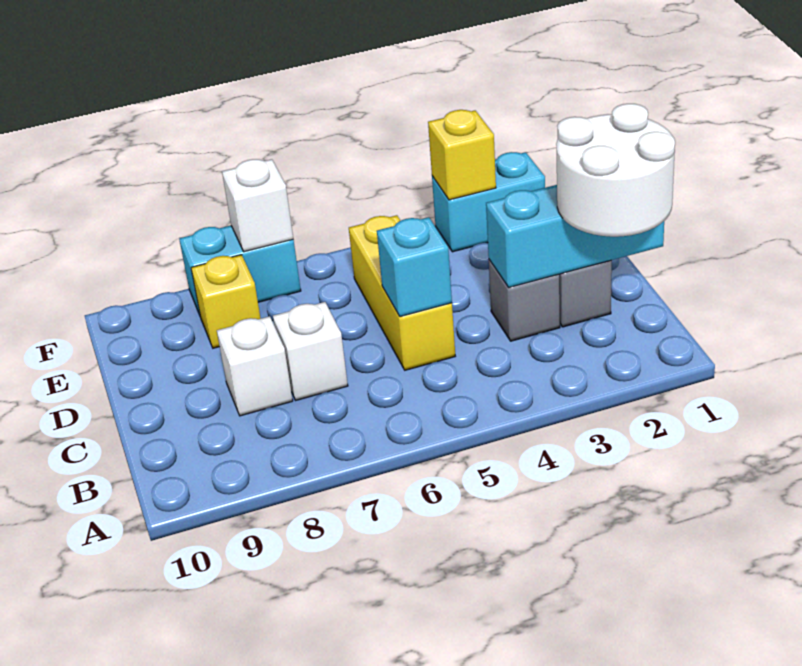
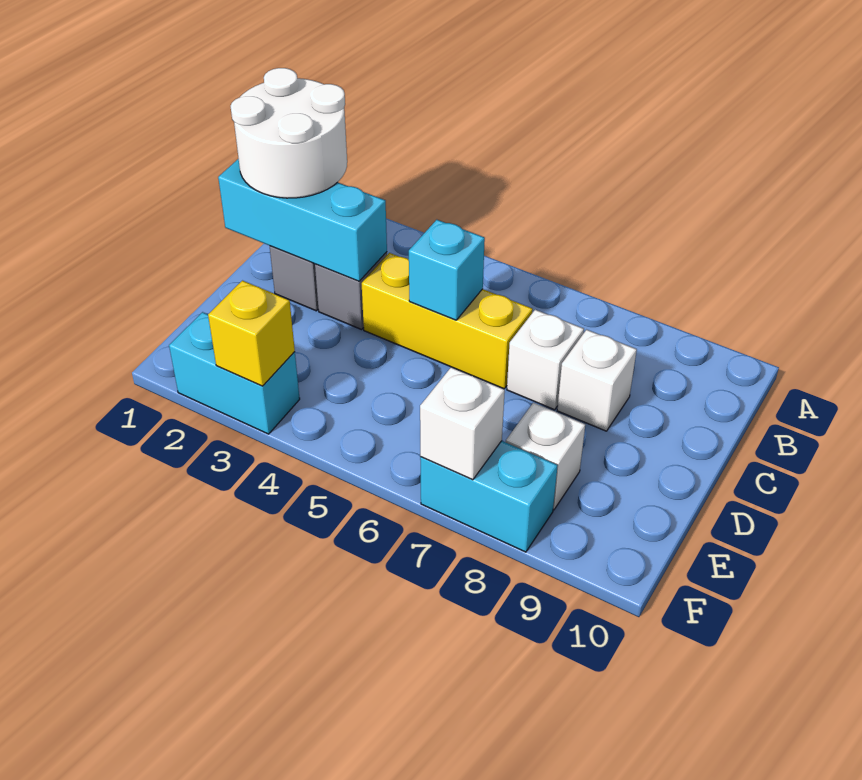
yellow brick C5:E5 level 1 -> yellow brick C4:C6 level 1
yellow brick E8 level 1 -> white brick E8 level 1

